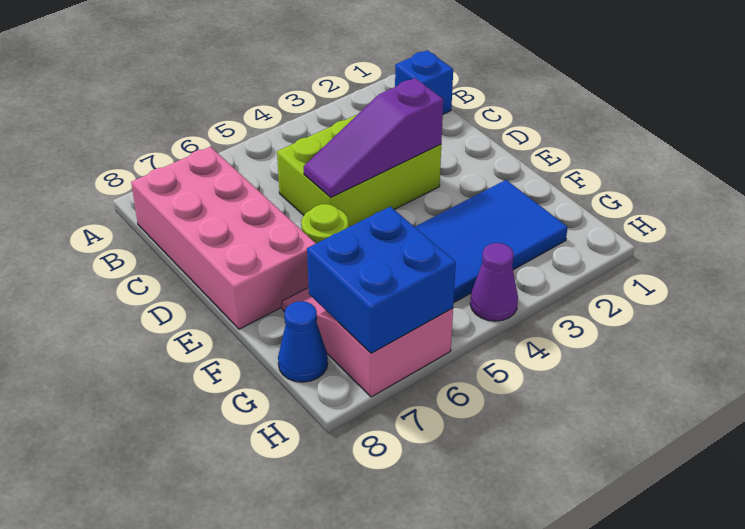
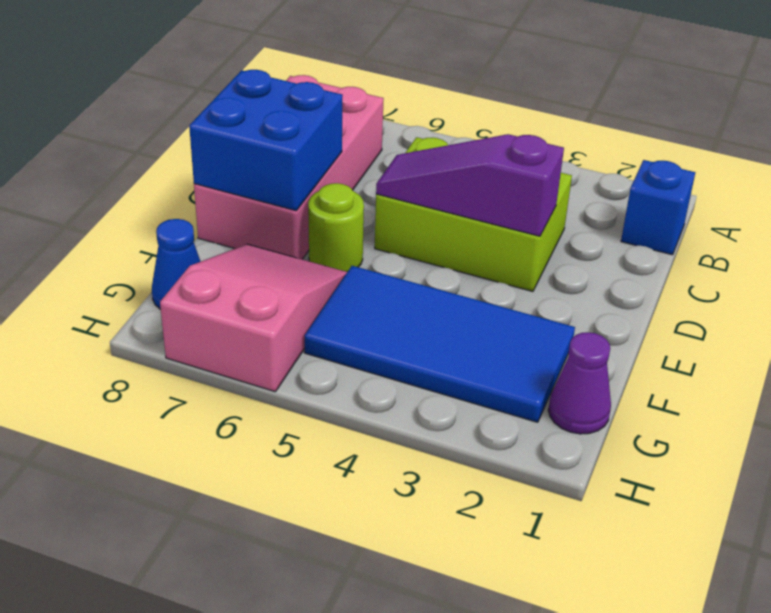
blue brick G6:H7 level 2 -> blue brick D7:E8 level 2
purple cone H4 level 1 -> purple cone G1 level 1

